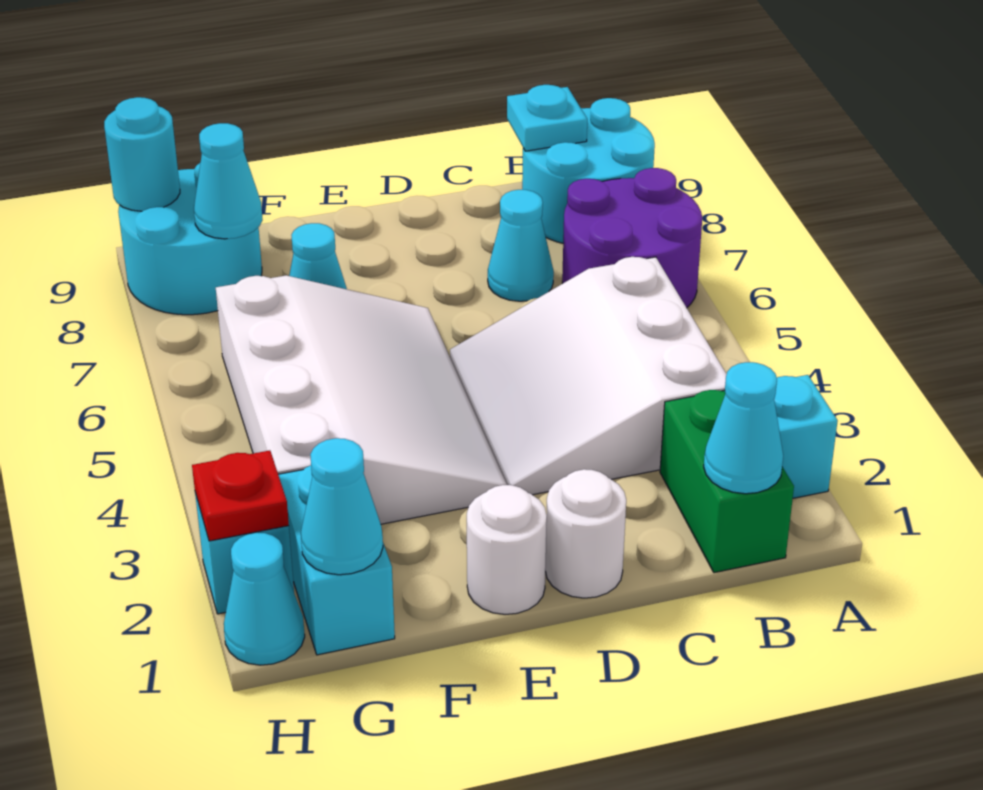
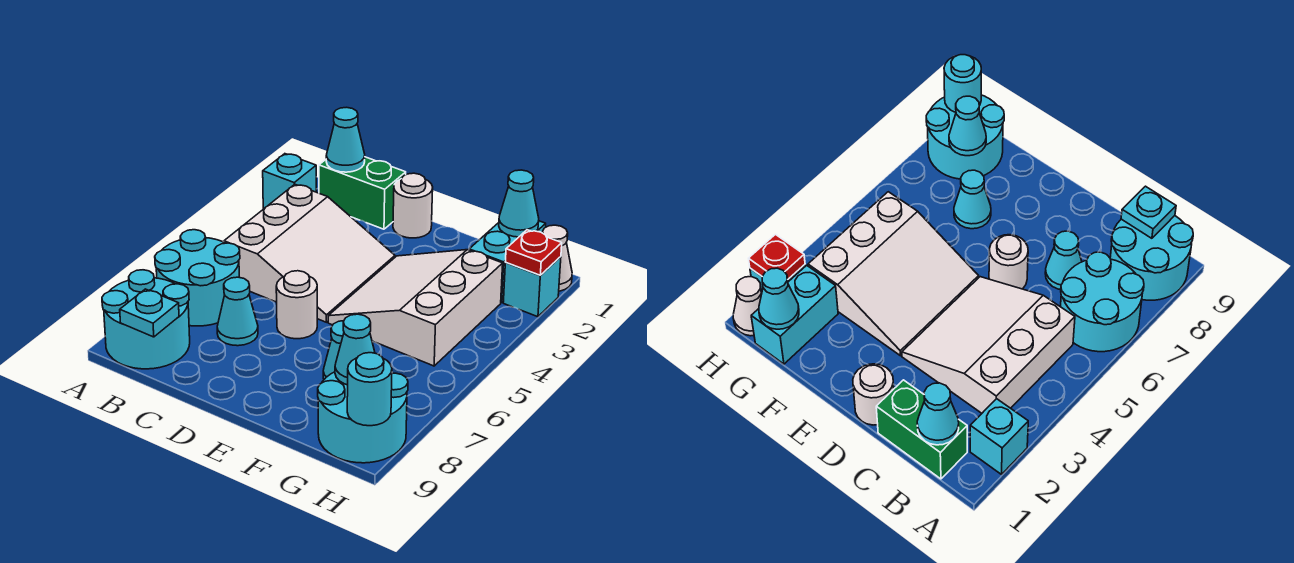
purple round brick A6:B7 level 1 -> cyan round brick A6:B7 level 1
green brick B1:B2 level 1 -> green brick B1:C1 level 1
white round brick E1 level 1 -> white round brick D6 level 1
white slope E3:G6 level 1 top G -> white slope E3:G5 level 1 top G
cyan cone H1 level 1 -> white cone H1 level 1

